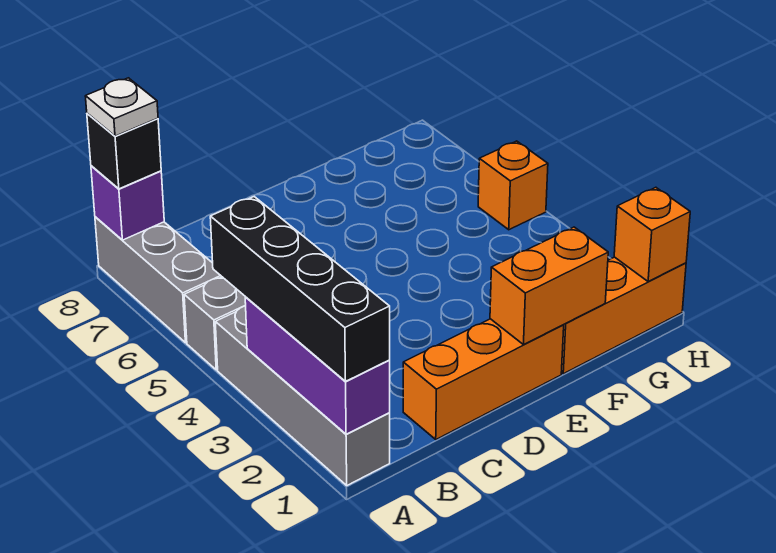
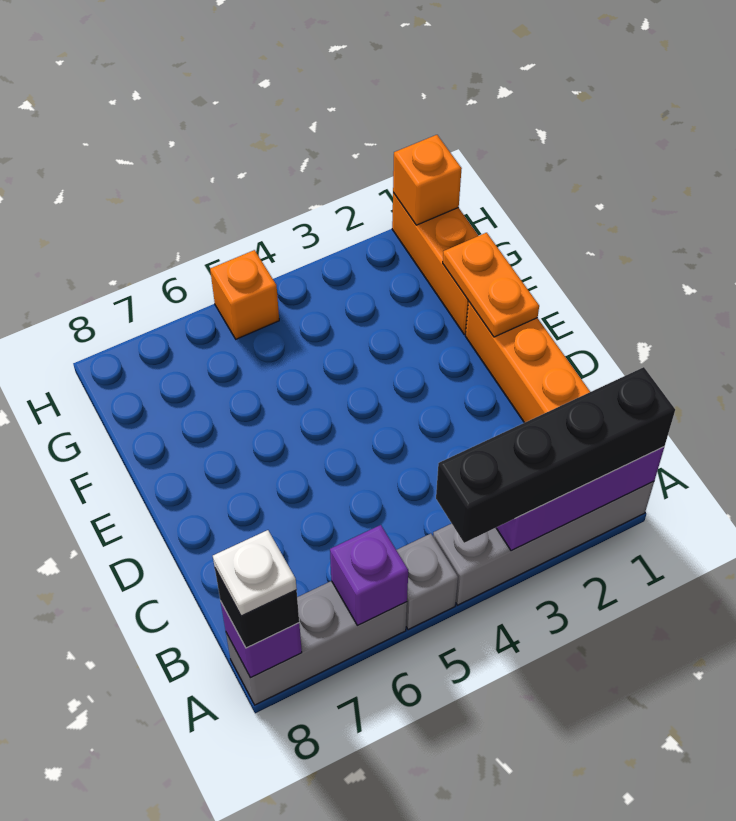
none -> purple brick A6 level 2
orange brick E1:F1 level 2 -> orange plate E1:F1 level 2

